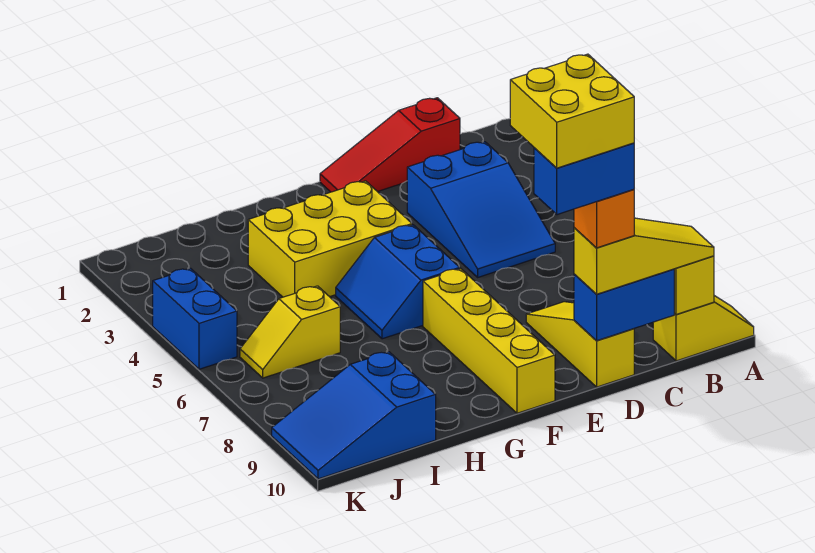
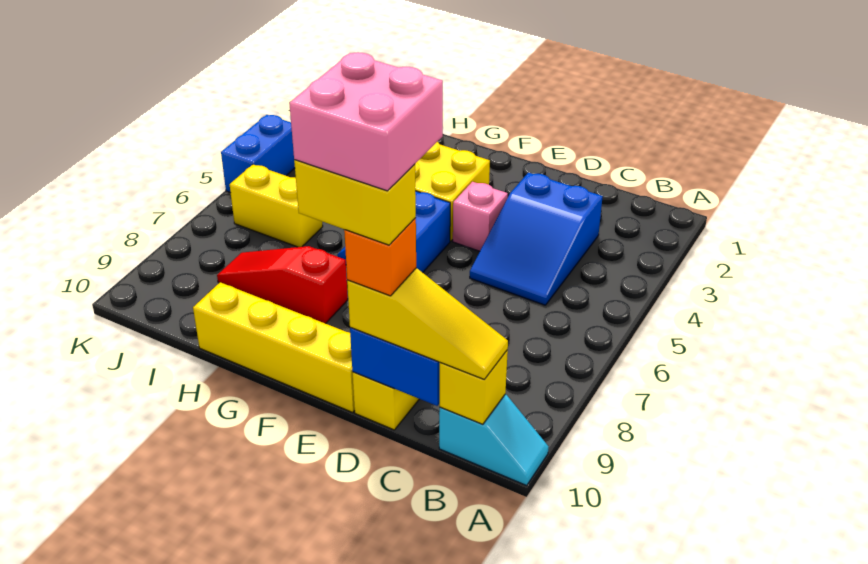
yellow slope A10:B10 level 1 top B -> cyan slope A10:B10 level 1 top B
red slope C1:E1 level 1 top C -> red slope G8:I8 level 1 top G
yellow brick D9:E10 level 6 -> pink brick D9:E10 level 6
blue brick D10:E10 level 5 -> yellow brick D10:E10 level 5
none -> pink brick E4 level 1
yellow brick F7:F10 level 1 -> yellow brick E10:H10 level 1
yellow slope I6:J6 level 1 top I -> yellow brick I6:J6 level 1
blue slope I9:K10 level 1 top I -> none

